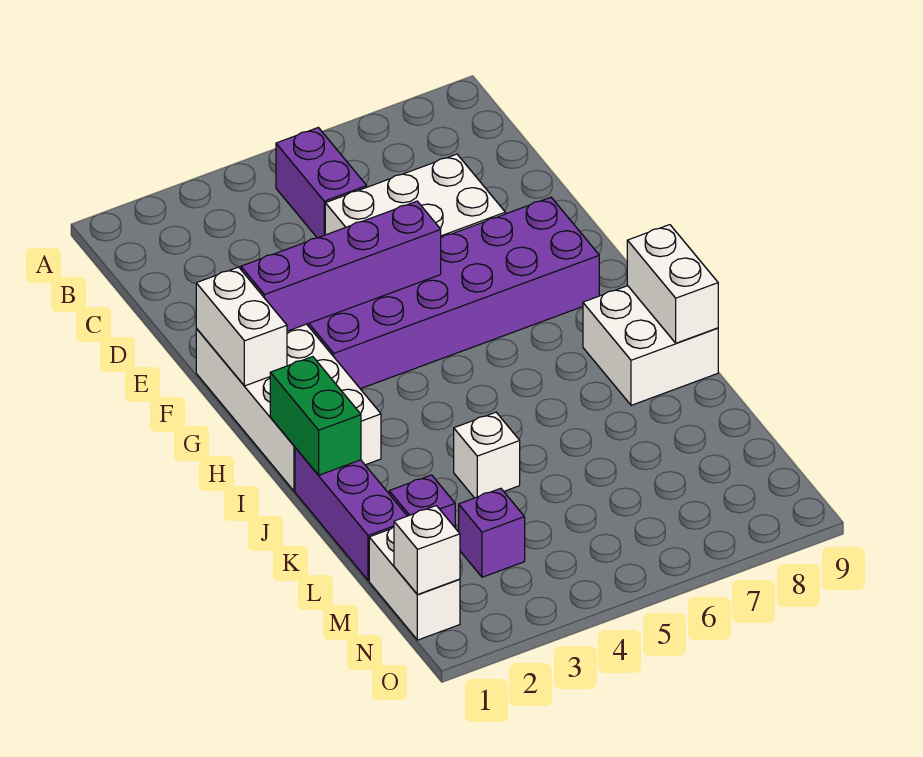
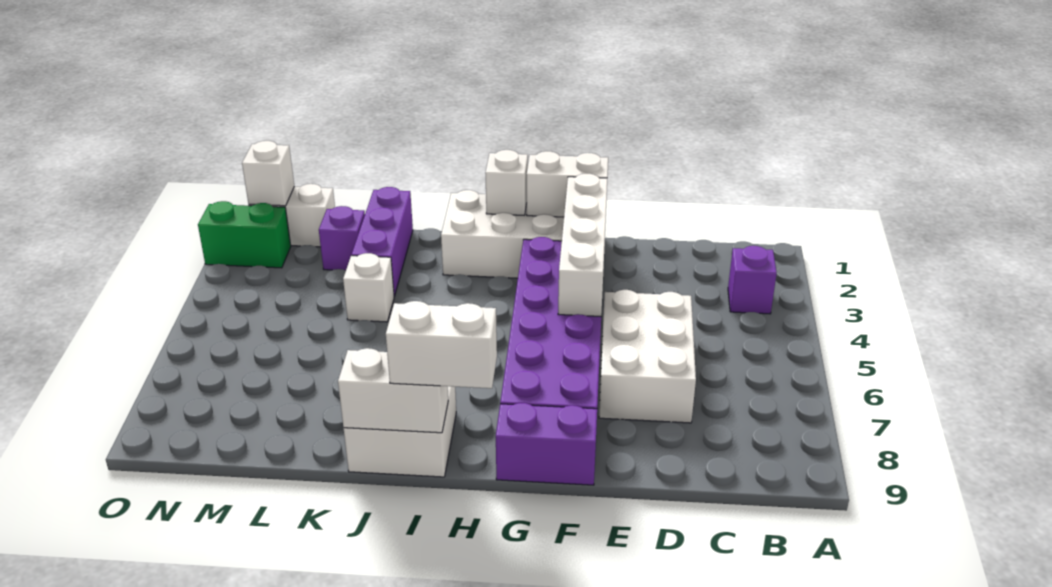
purple brick B5:C5 level 1 -> purple brick F9:G9 level 1
purple brick F2:F5 level 2 -> white brick F2:F5 level 2
none -> white brick H1 level 2
none -> white brick H9:I9 level 3
green brick I1:J1 level 2 -> green brick N2:O2 level 1
purple brick J1:L1 level 1 -> purple brick K1:K3 level 1
purple brick M3 level 1 -> purple brick B3 level 1

